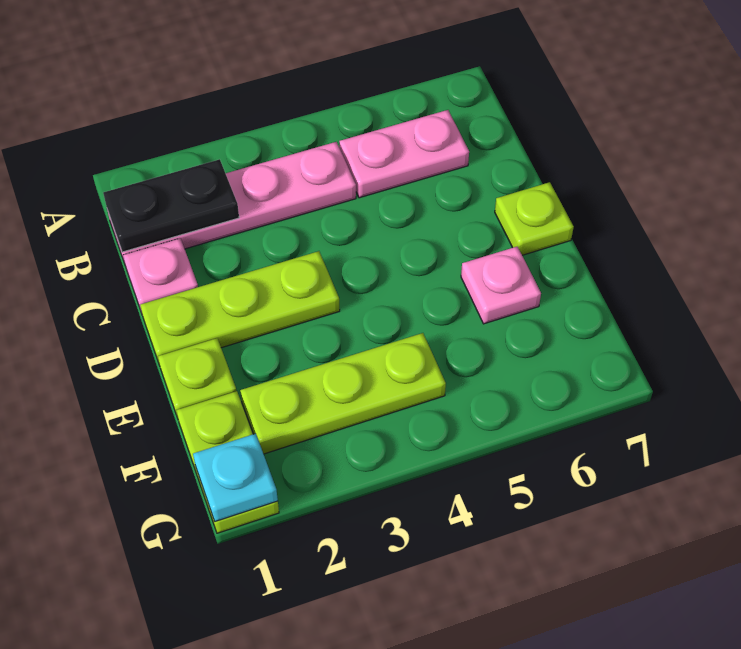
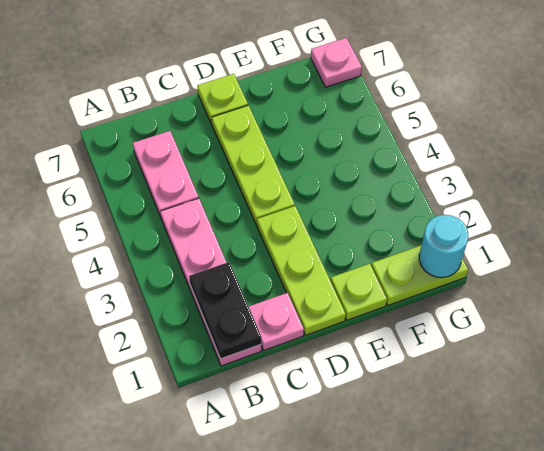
pink plate E6 level 1 -> pink plate G7 level 1
lime plate F2:F4 level 1 -> lime plate D4:D6 level 1
cyan plate G1 level 2 -> cyan round brick G1 level 2

